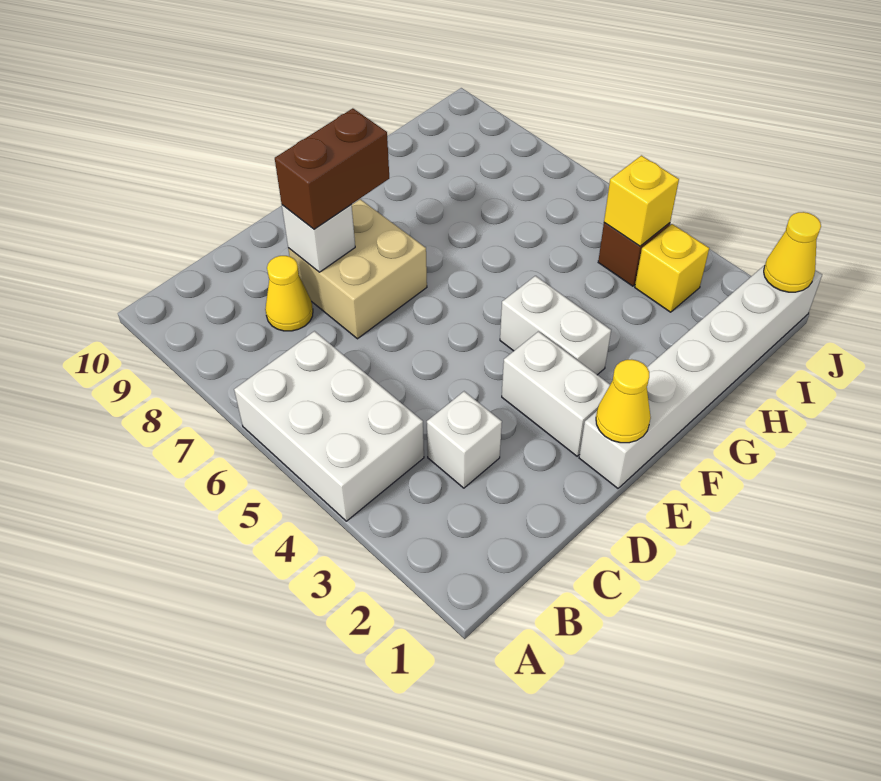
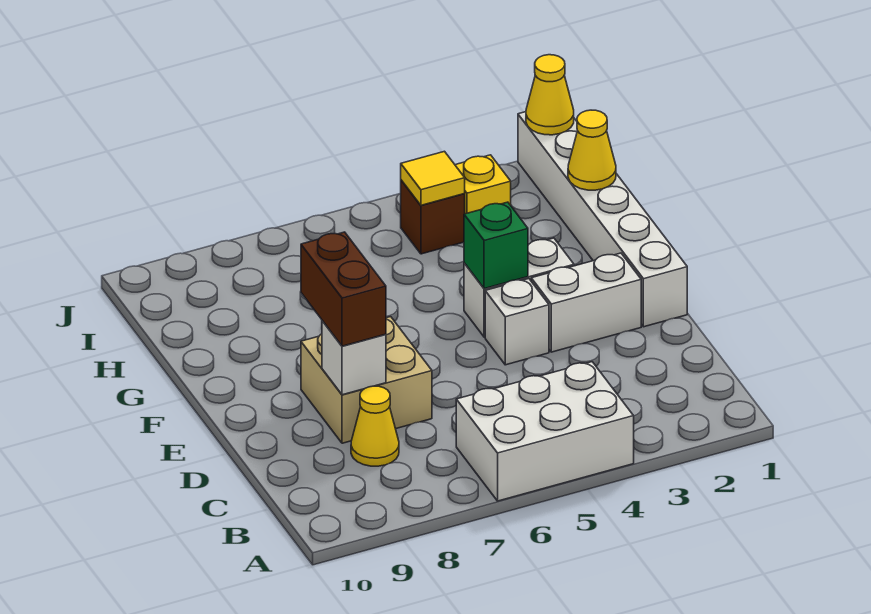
white brick C3 level 1 -> white brick E4 level 1
yellow cone E1 level 2 -> yellow cone H1 level 2
none -> green brick F4 level 2
yellow brick I4 level 2 -> yellow tile I4 level 2

